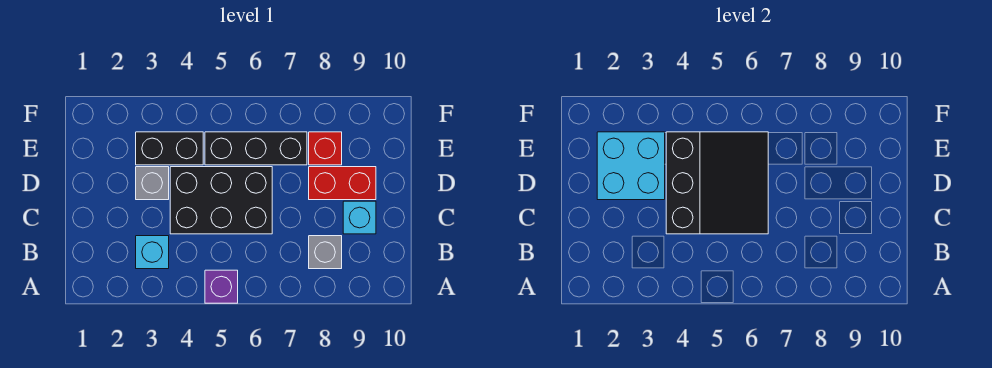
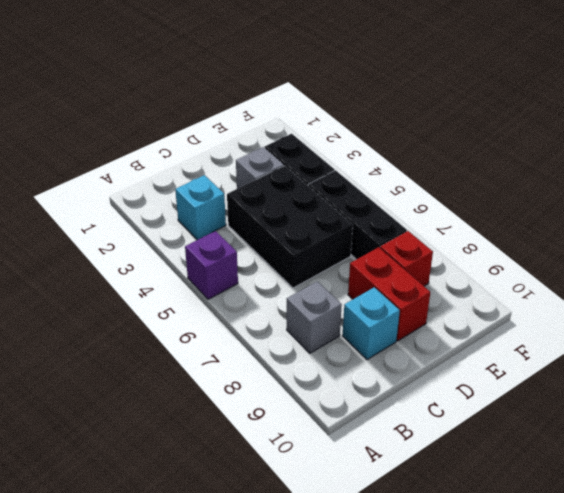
black slope C4:E6 level 2 top 4 -> none
cyan brick D2:E3 level 2 -> none

